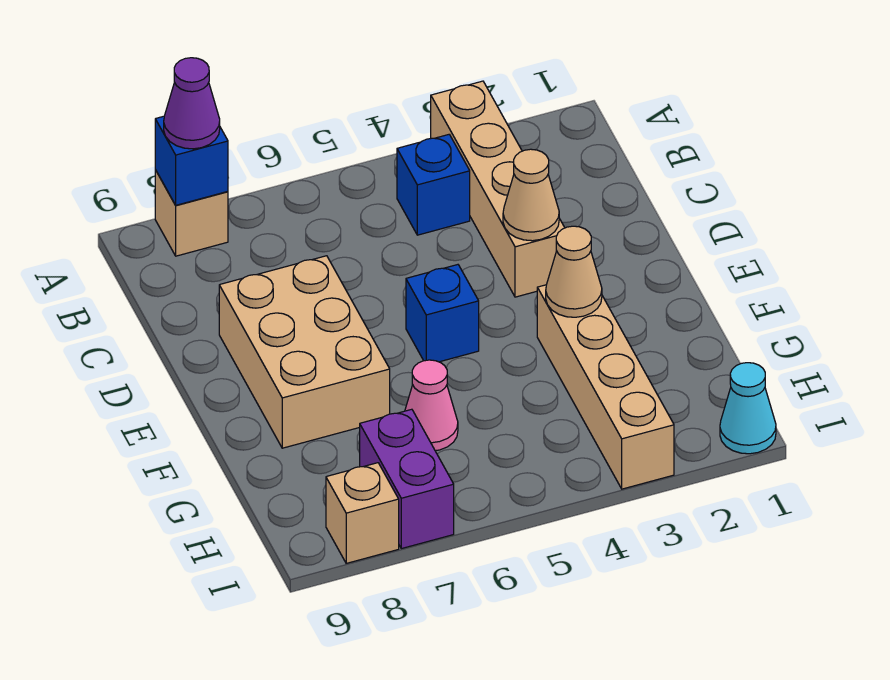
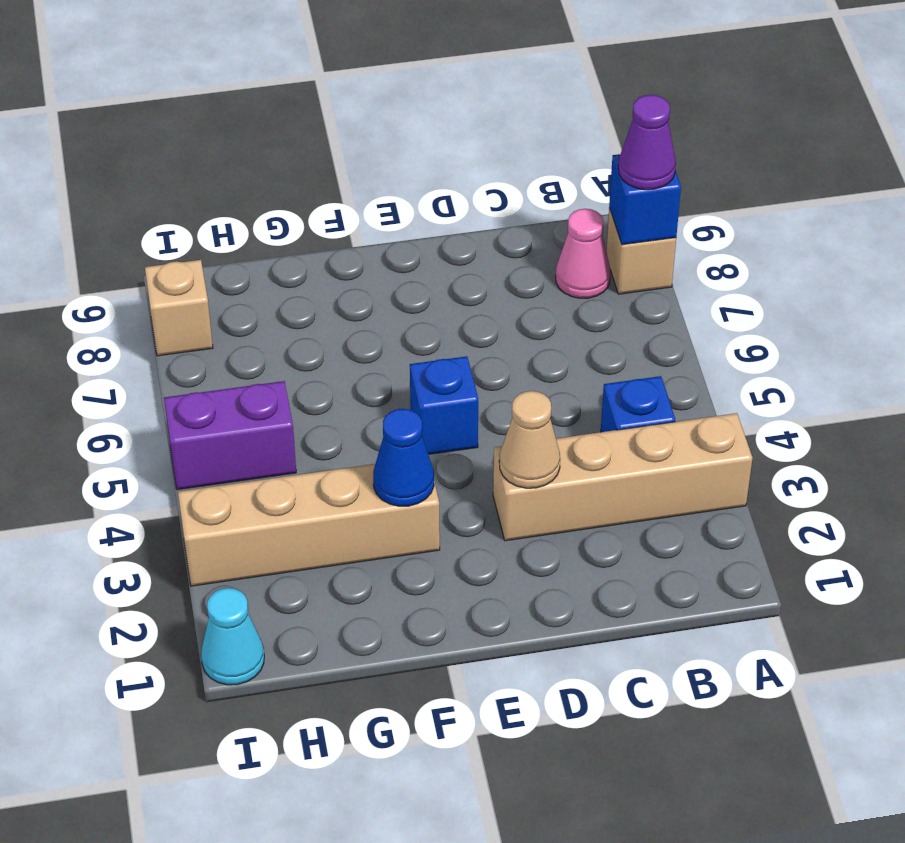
tan brick D7:F8 level 1 -> none
tan cone F3 level 2 -> blue cone F3 level 2
pink cone G6 level 1 -> pink cone B8 level 1
purple brick H7:I7 level 1 -> purple brick H5:I5 level 1

